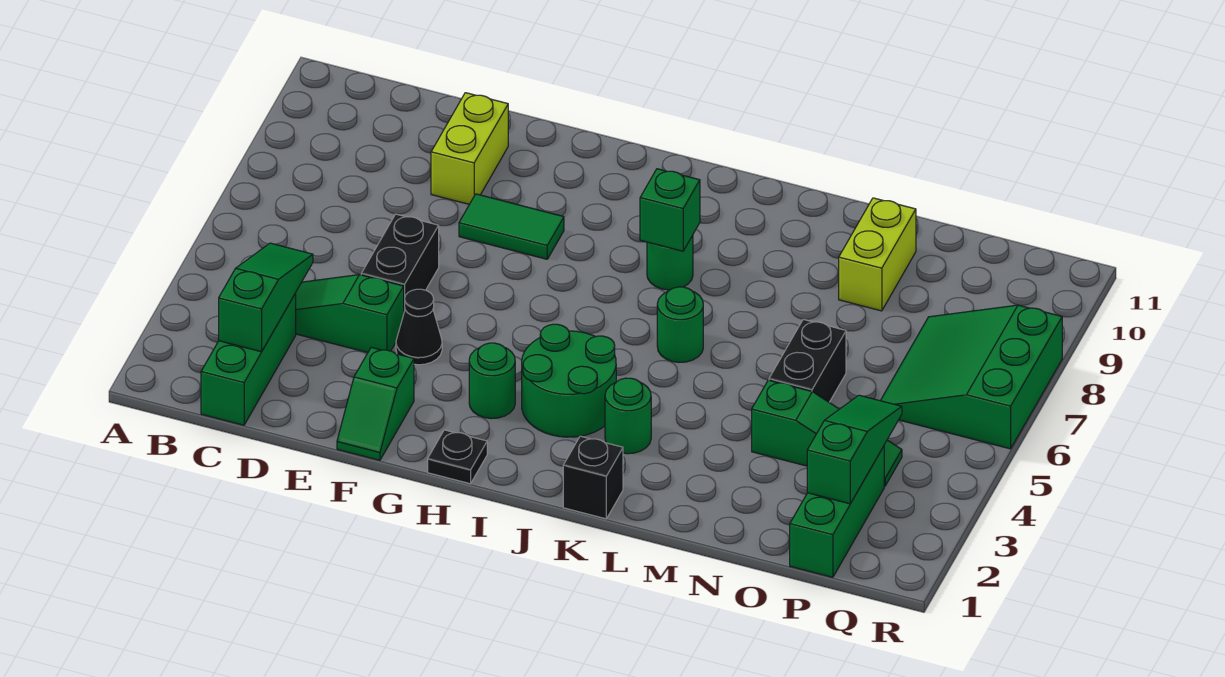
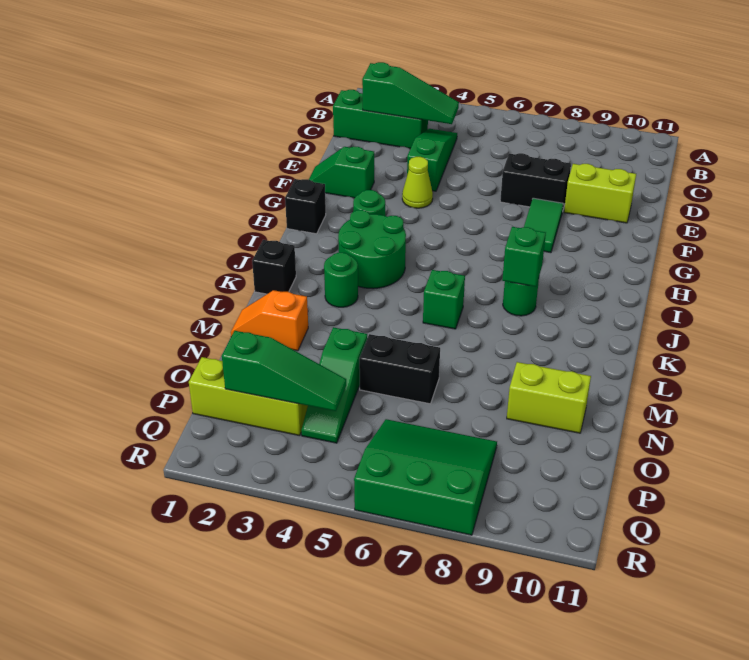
black brick E5:E6 level 1 -> black brick E7:E8 level 1
black cone F4 level 1 -> lime cone F4 level 1
black plate H1 level 1 -> black brick H1 level 1
green round brick K6 level 1 -> green brick K6 level 1
none -> orange slope M1:M2 level 1 top 2
green brick P1:P3 level 1 -> lime brick P1:P3 level 1

